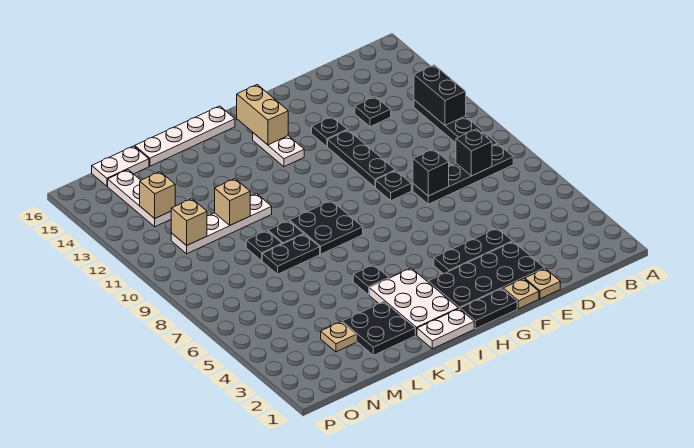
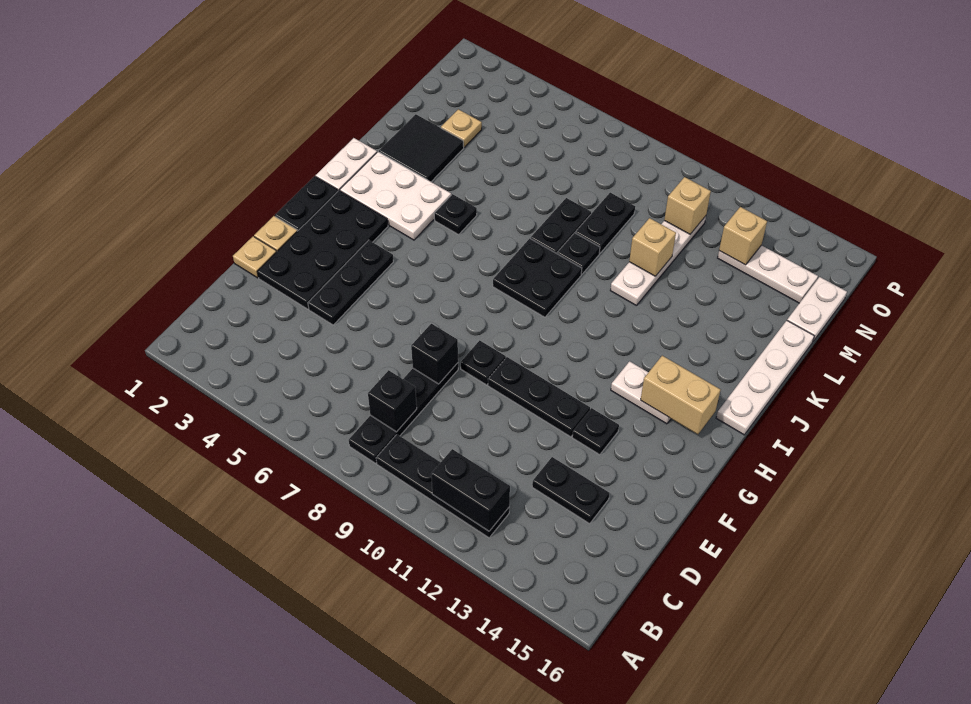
black plate D13 level 1 -> black plate D13:D14 level 1
black plate K2:L3 level 1 -> black tile K2:L3 level 1
black plate L9 level 1 -> black plate L9:M9 level 1

